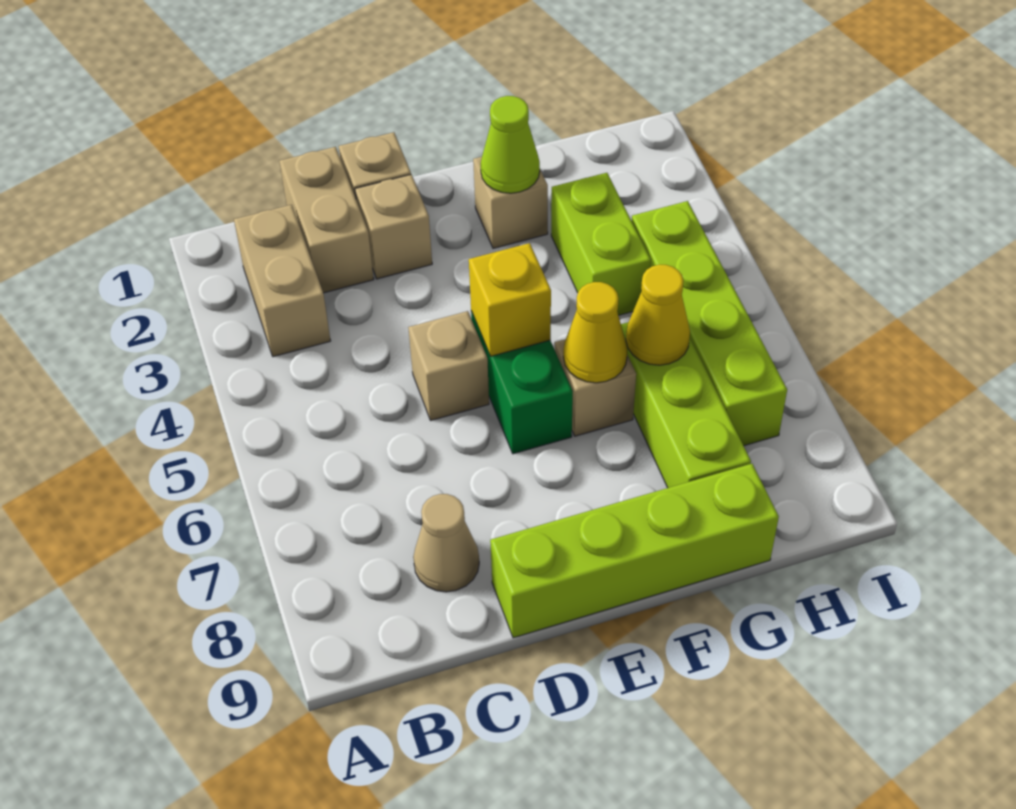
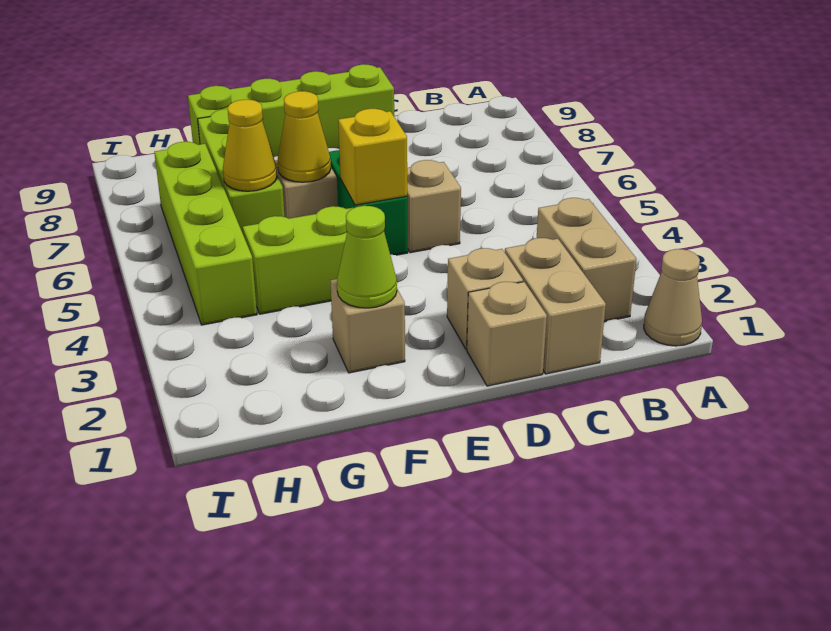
tan cone C8 level 1 -> tan cone A1 level 1
lime brick G3:G4 level 1 -> lime brick F4:G4 level 1

